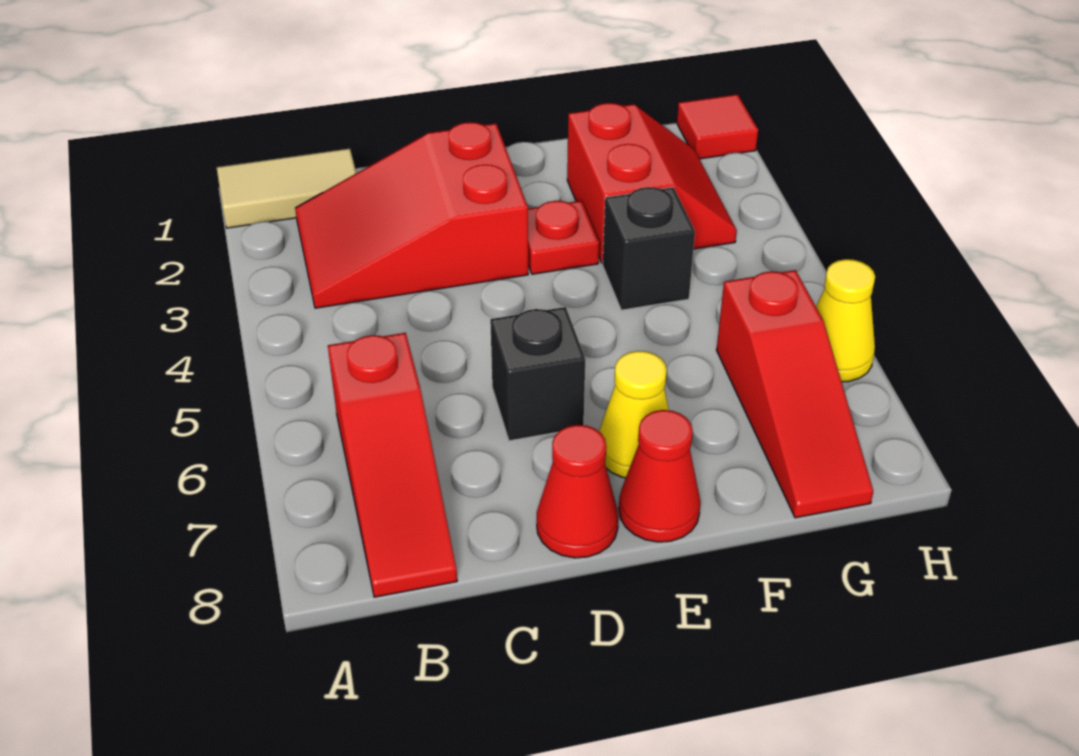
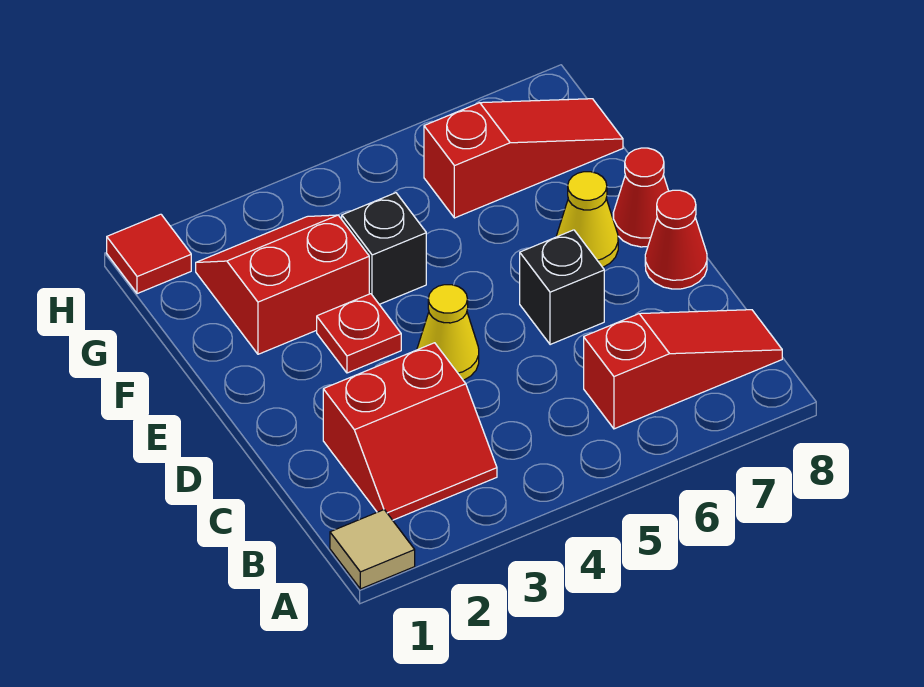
tan tile A1:B1 level 1 -> tan tile A1 level 1
red slope B2:D3 level 1 top D -> red slope B2:C3 level 1 top C
yellow cone H6 level 1 -> yellow cone D4 level 1

